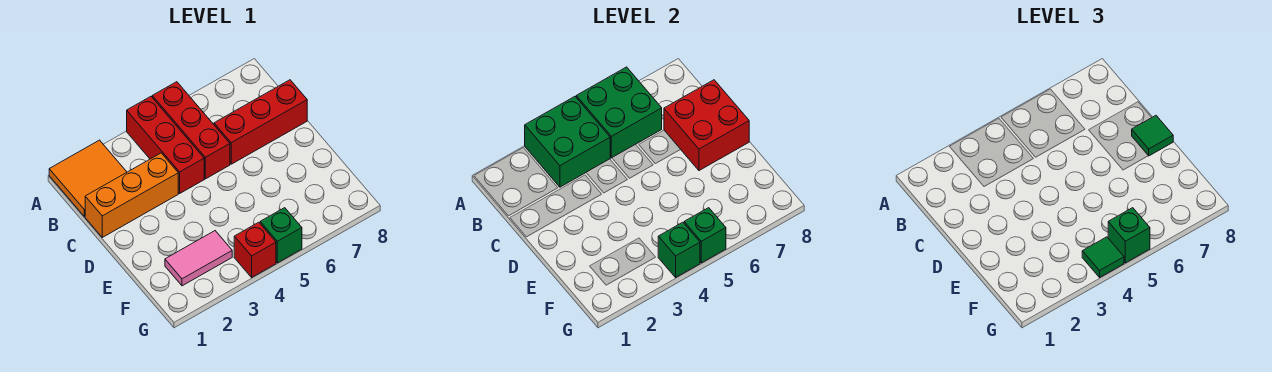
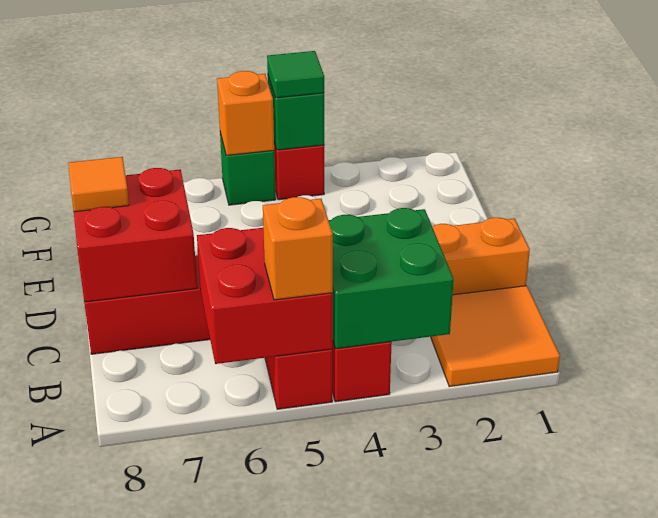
green brick A5:B6 level 2 -> red brick A5:B6 level 2
none -> orange brick A5 level 3
green tile D8 level 3 -> orange tile D8 level 3
pink tile F2:F3 level 1 -> none
green brick G5 level 2 -> orange brick G5 level 2
green brick G5 level 3 -> none

